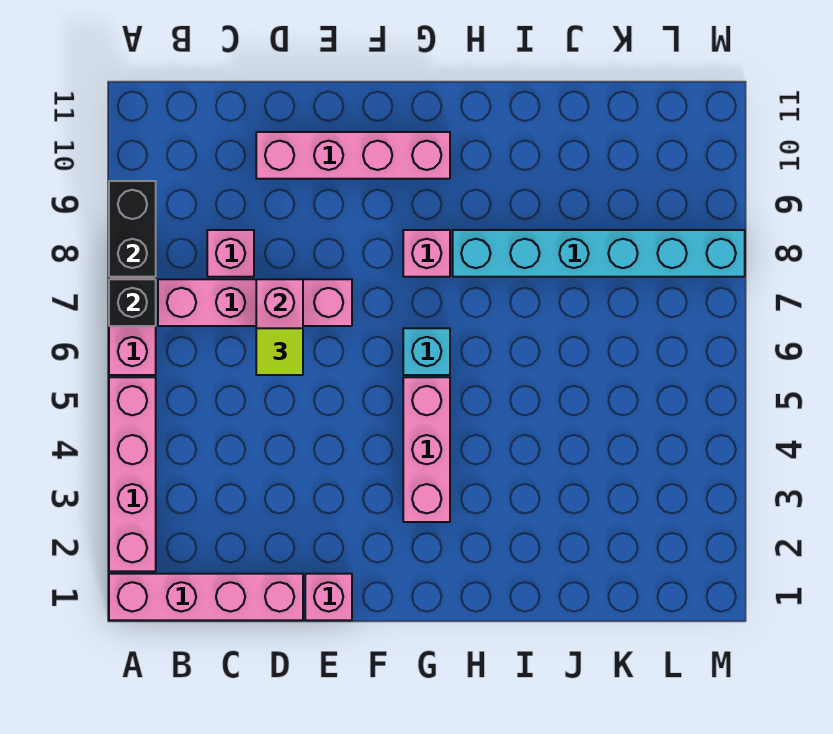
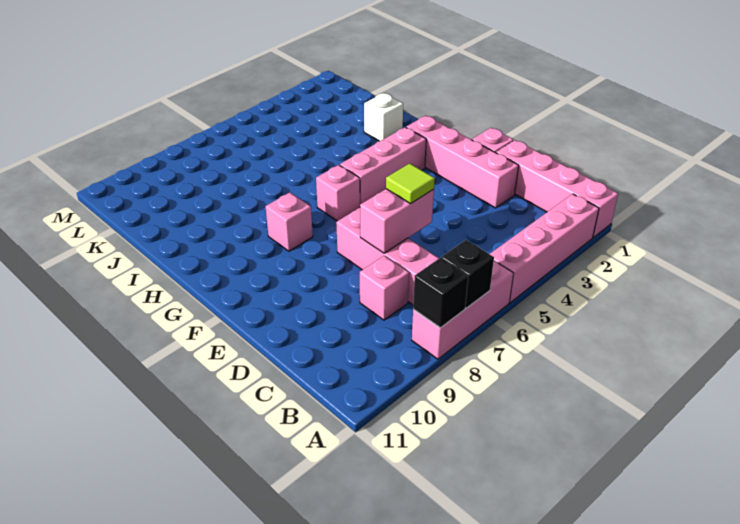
black brick A8:A9 level 2 -> black brick A8 level 2
pink brick D10:G10 level 1 -> pink brick D2:G2 level 1
cyan brick G6 level 1 -> pink brick G6 level 1
cyan brick H8:M8 level 1 -> none
none -> white brick I2 level 1

